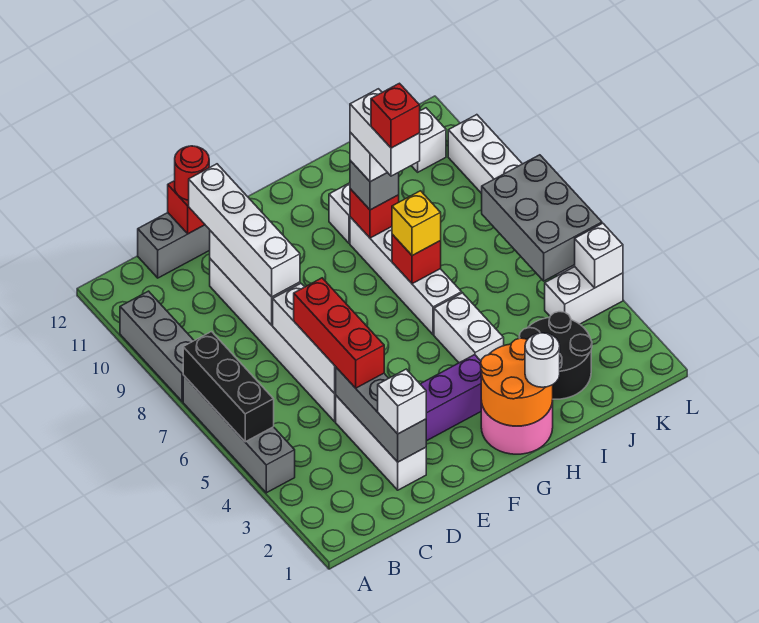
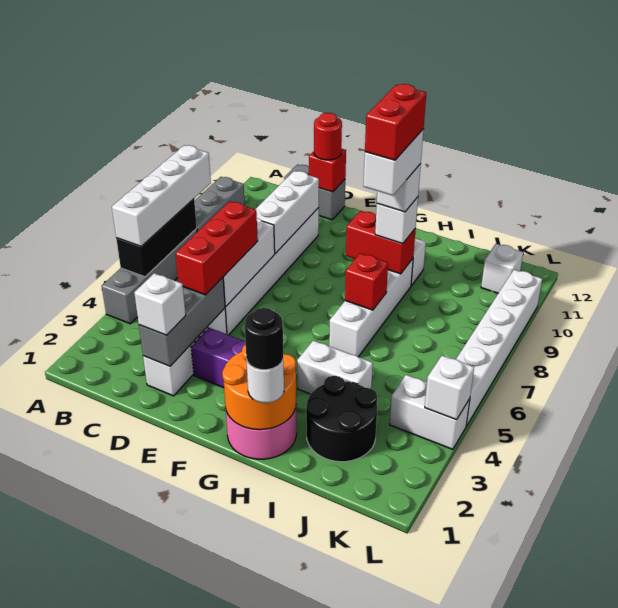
white brick D8:D11 level 3 -> white brick A5:A8 level 3
none -> black round brick H1 level 4
white brick H4:H5 level 1 -> white brick H4:I4 level 1
yellow brick H7 level 3 -> none
red brick H8 level 6 -> red brick H8:H9 level 6
red brick H9 level 2 -> red brick G9:H9 level 2
grey brick H9 level 3 -> white brick H9 level 3
grey brick K5:L7 level 2 -> none

